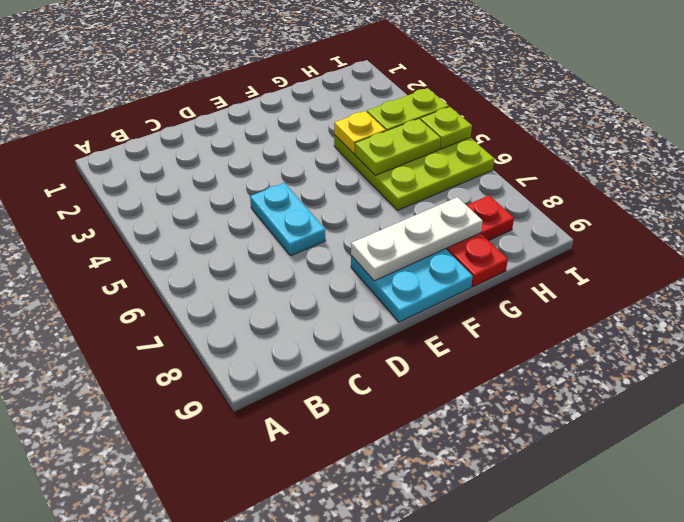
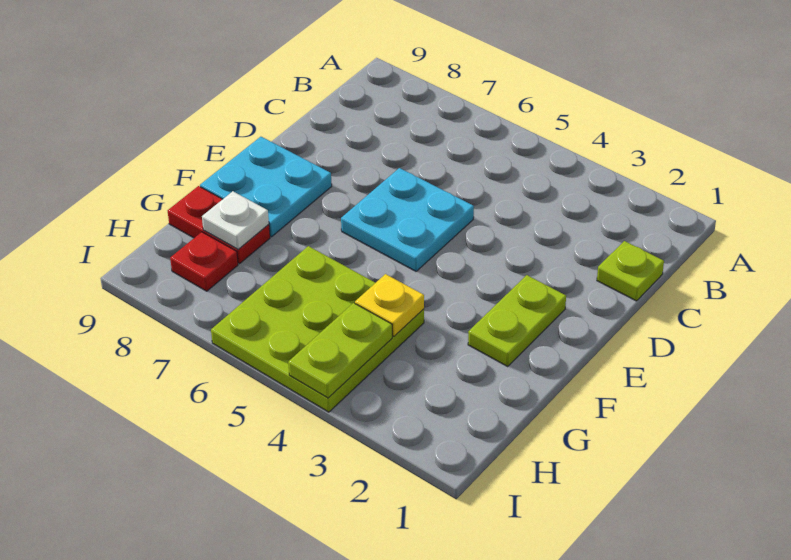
cyan plate D5:D6 level 1 -> cyan plate D5:E6 level 1
white plate E8:G8 level 2 -> white plate G8 level 2
lime plate G5:H5 level 2 -> lime plate E2:F2 level 1
lime plate I5 level 2 -> lime plate C1 level 1

